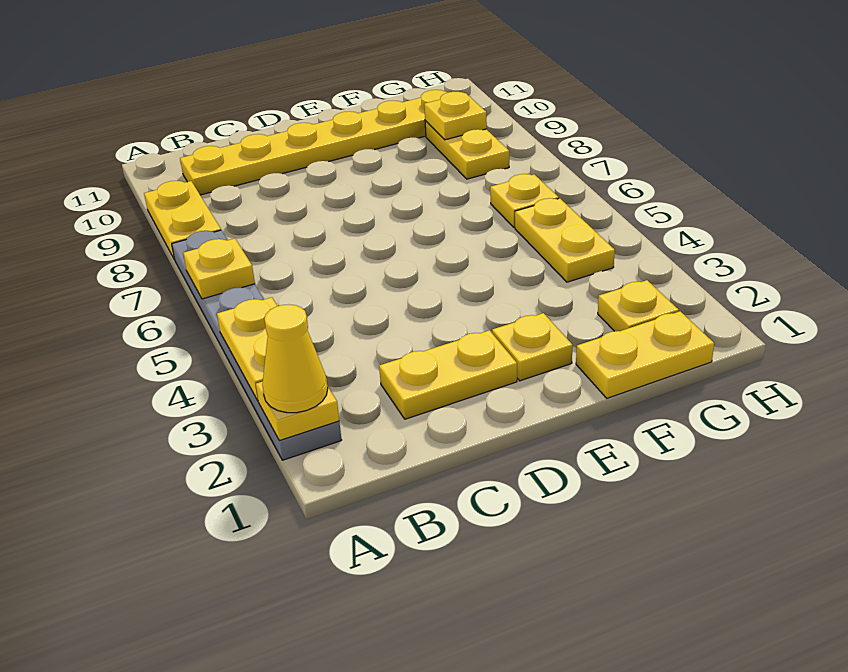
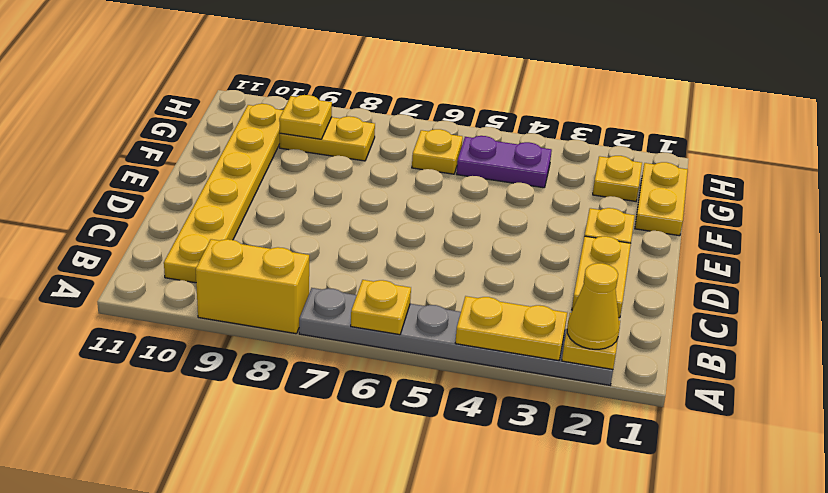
yellow plate A8:A9 level 1 -> yellow brick A8:A9 level 1
yellow plate G4:G5 level 1 -> purple plate G4:G5 level 1

